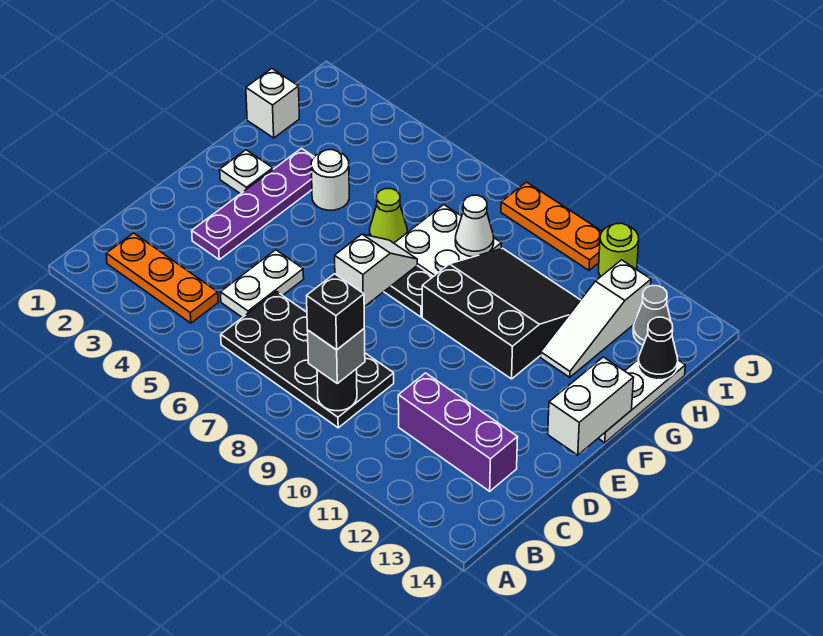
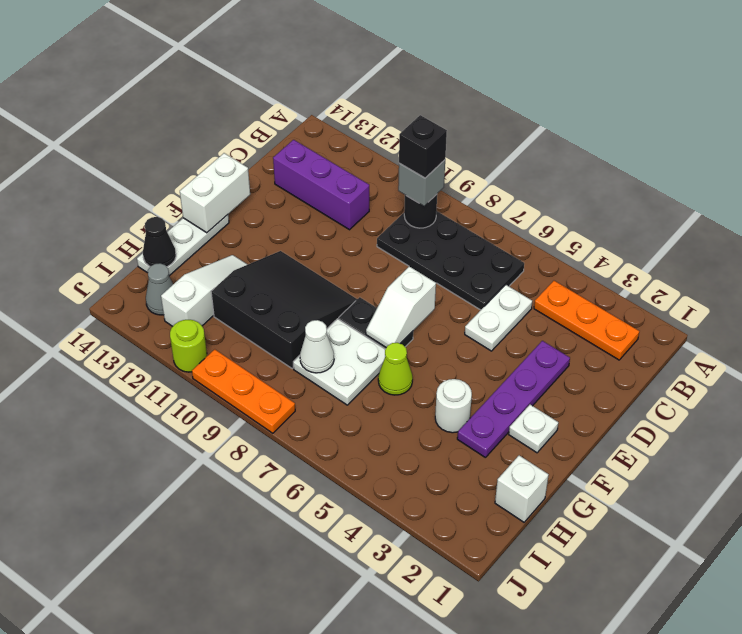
black slope F9:H11 level 1 top F -> black slope F9:H11 level 1 top H

